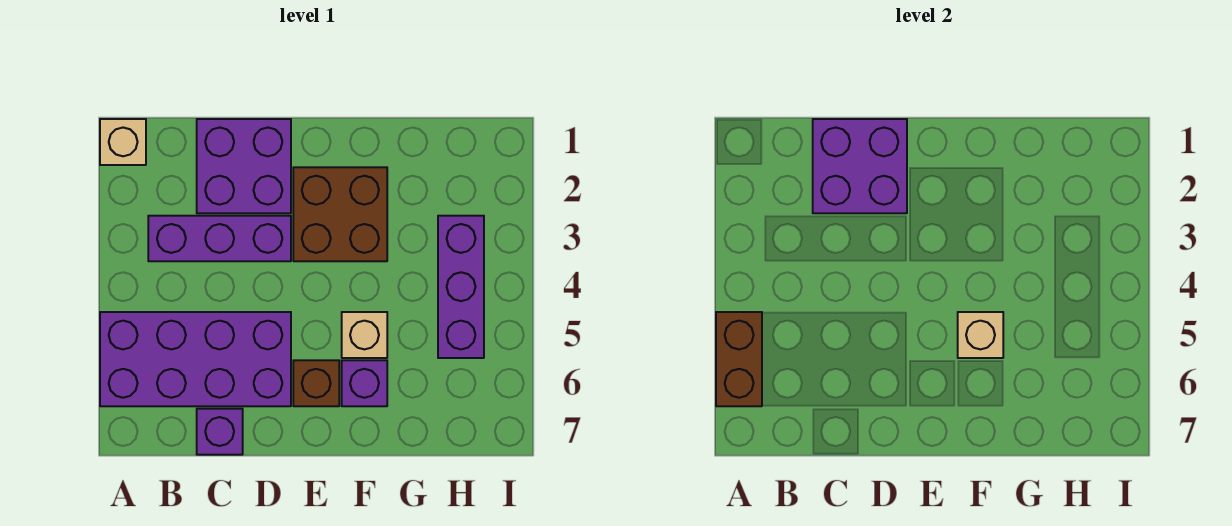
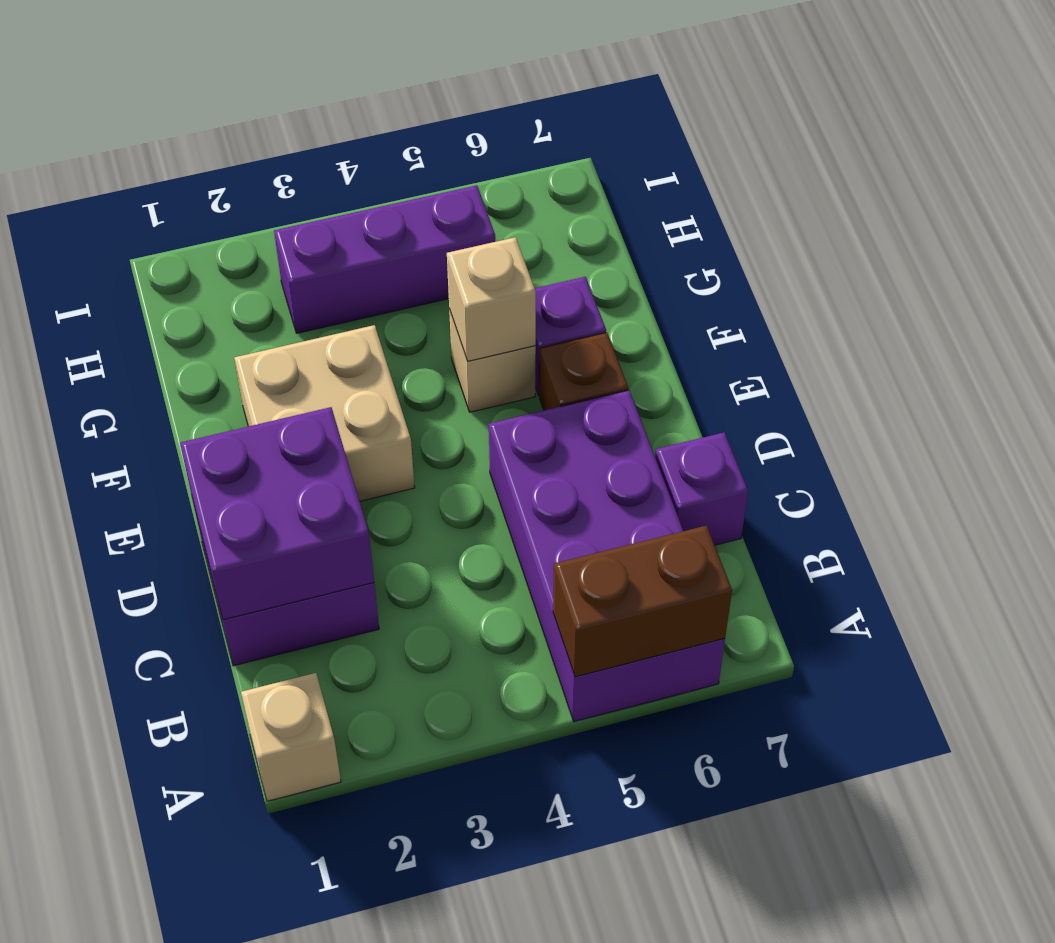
purple brick B3:D3 level 1 -> none
brown brick E2:F3 level 1 -> tan brick E2:F3 level 1

